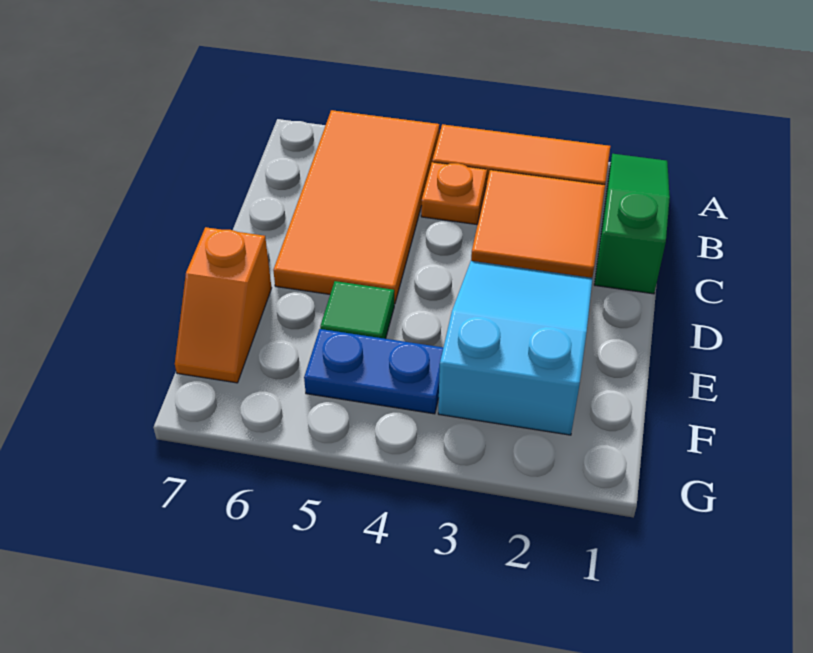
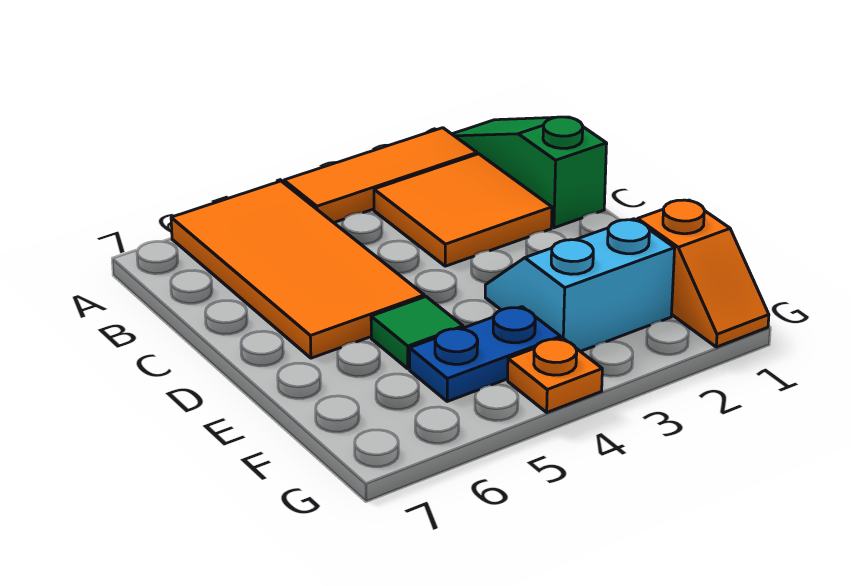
orange plate B4 level 1 -> orange plate G4 level 1
cyan slope D2:F3 level 1 top F -> cyan slope E2:F3 level 1 top F
orange slope E7:F7 level 1 top E -> orange slope F1:G1 level 1 top F

